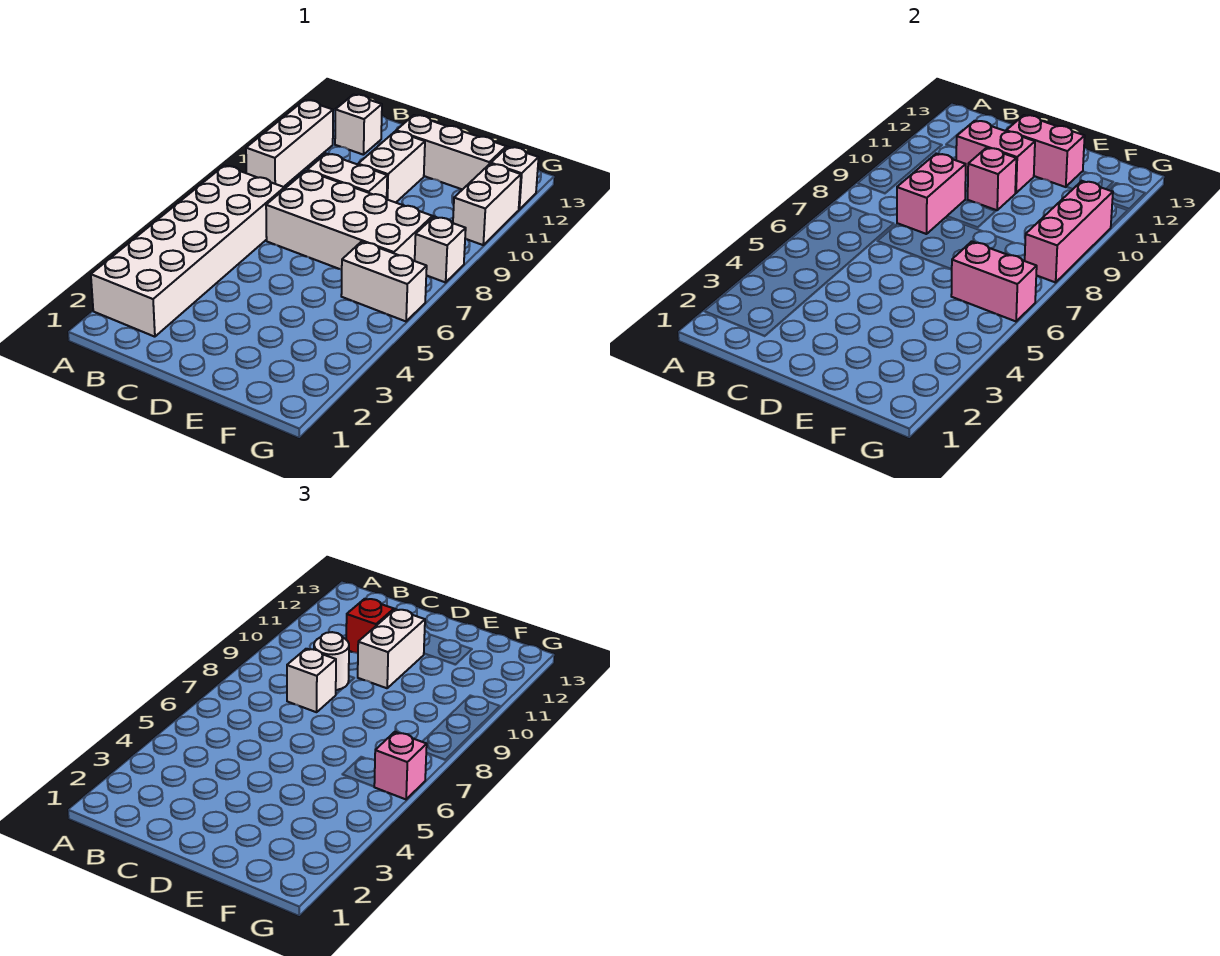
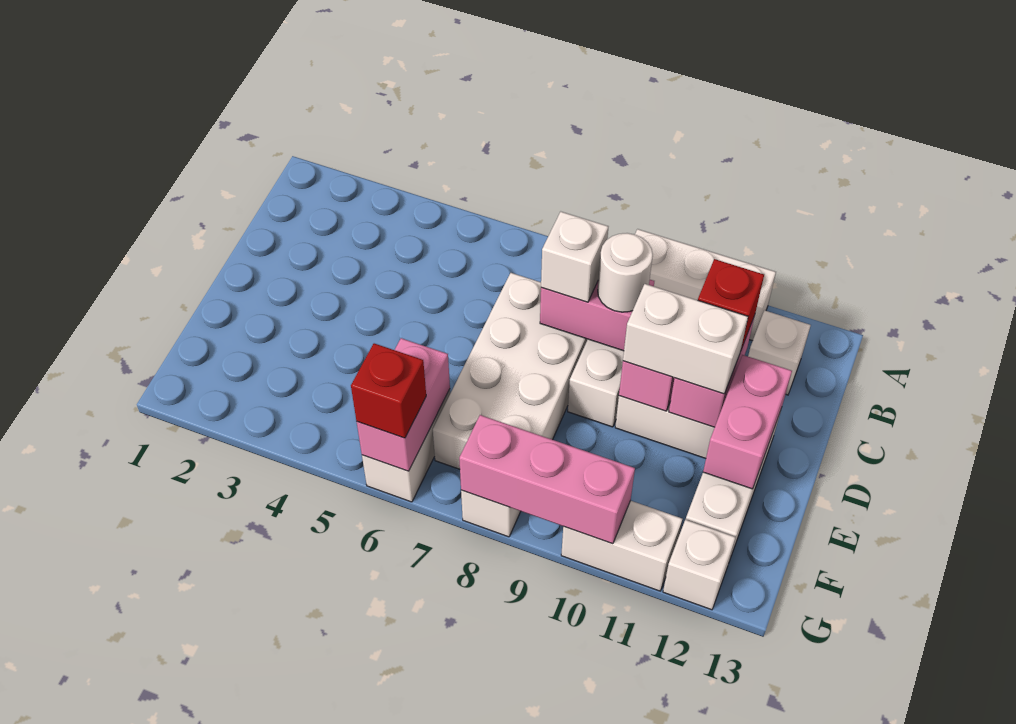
white brick A2:B7 level 1 -> none
pink brick G6 level 3 -> red brick G6 level 3

